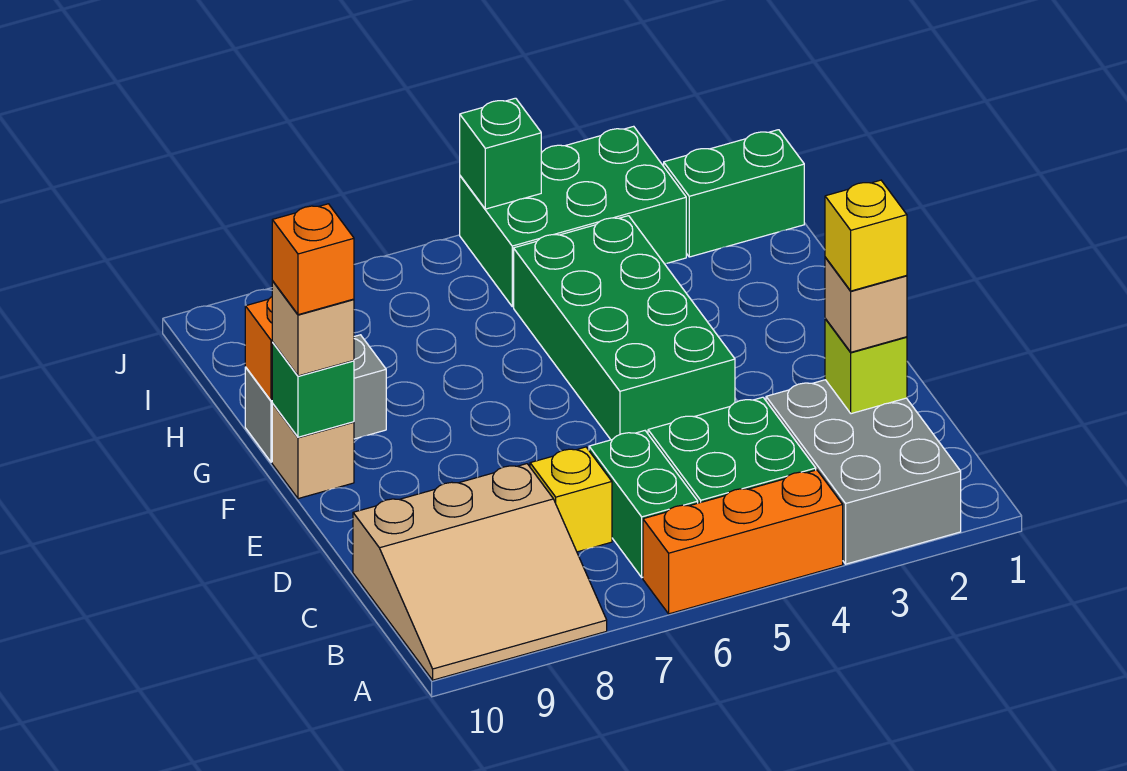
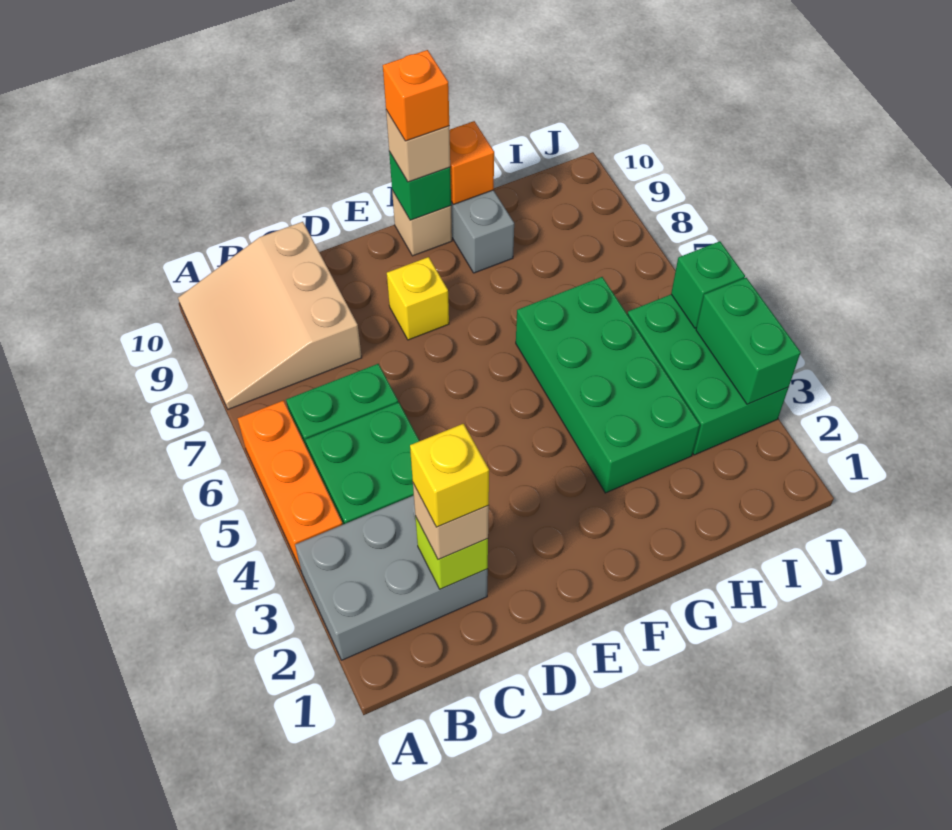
yellow brick C7 level 1 -> yellow brick E8 level 1
green brick E4:H5 level 1 -> green brick G3:H6 level 1
green brick I1:I2 level 1 -> green brick J3:J4 level 2

